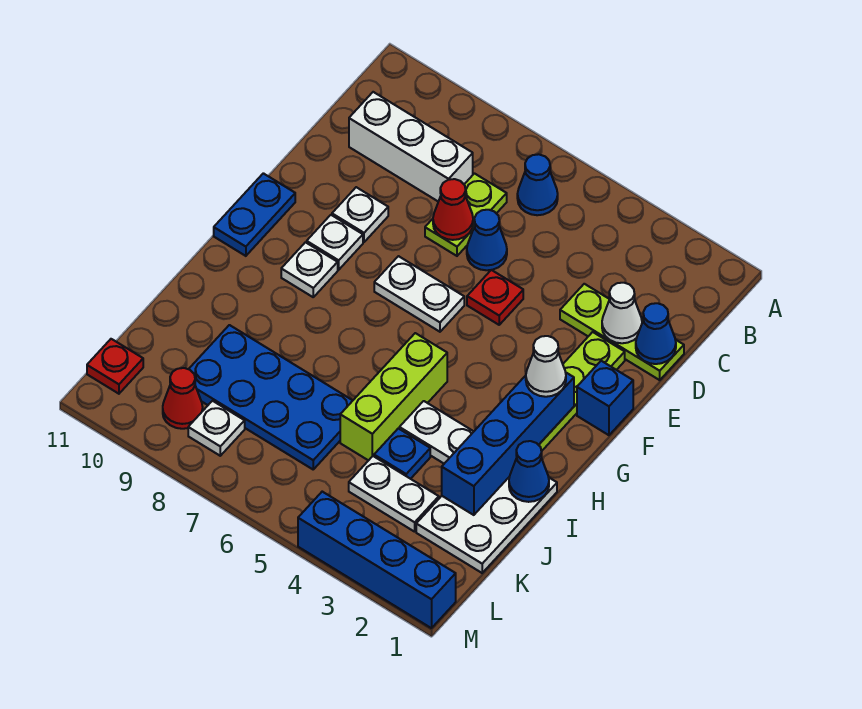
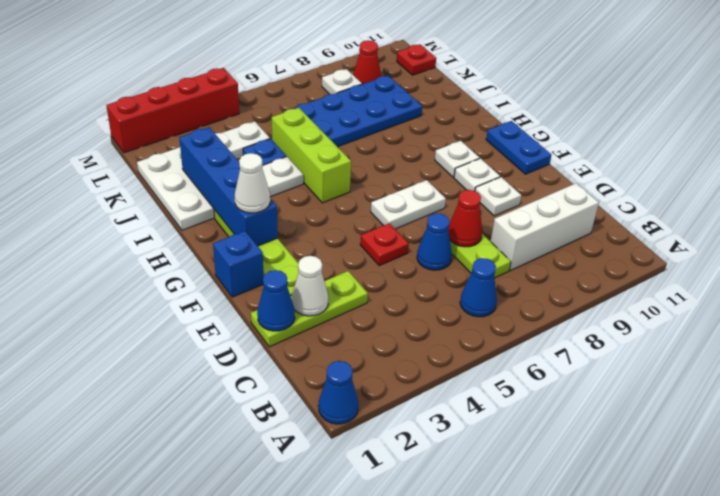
blue cone I1 level 2 -> blue cone A1 level 1
blue brick M1:M4 level 1 -> red brick M1:M4 level 1

